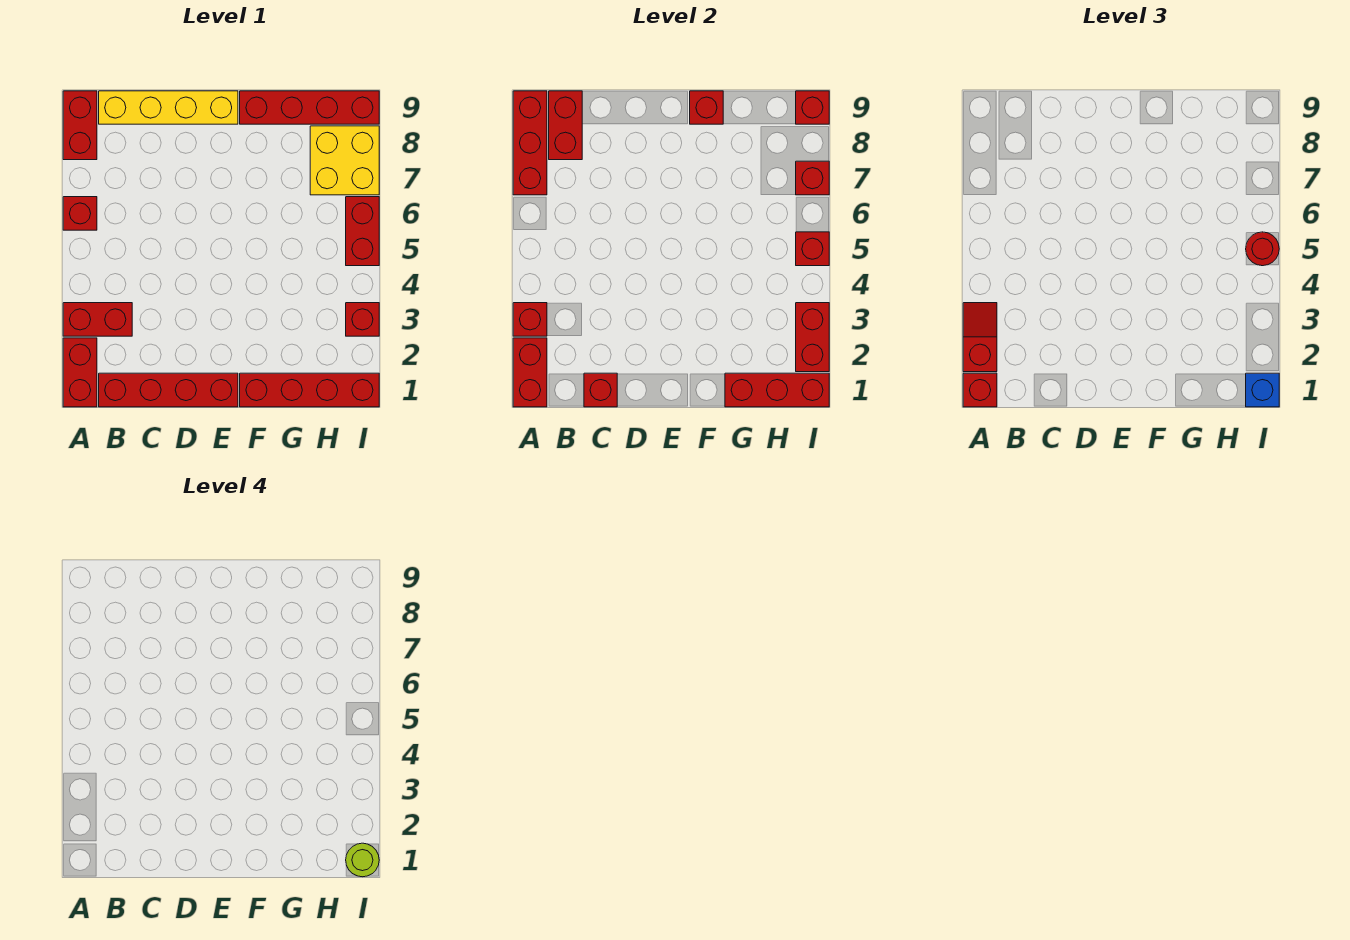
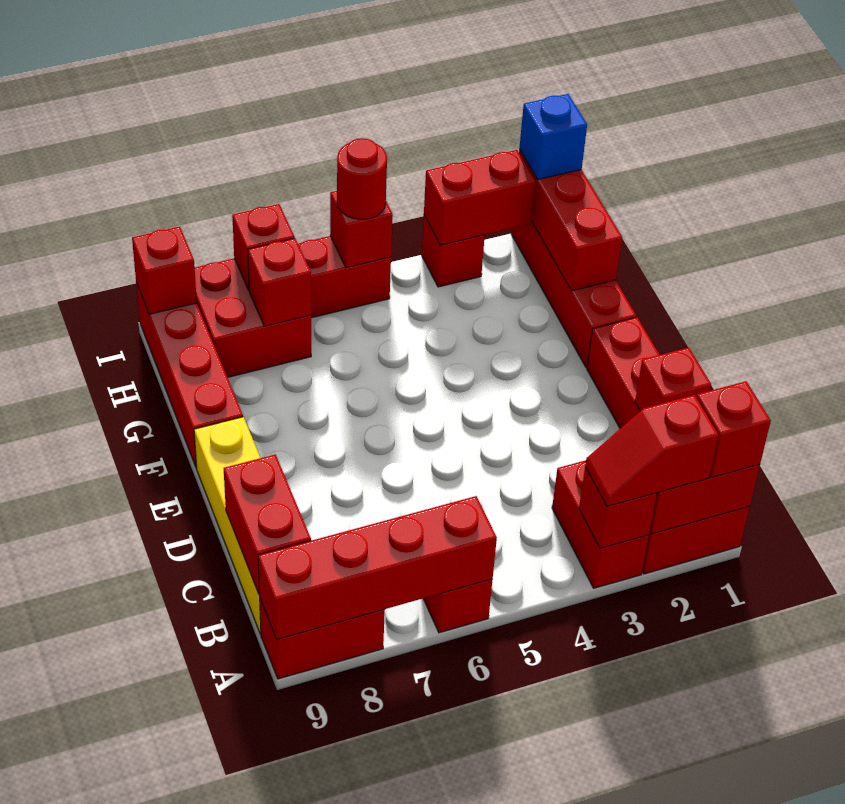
red brick A7:A9 level 2 -> red brick A6:A9 level 2
red brick B8:B9 level 2 -> red brick B9:C9 level 2
red brick F9 level 2 -> red brick H7 level 2
yellow brick H7:I8 level 1 -> red brick H7:I8 level 1
lime round brick I1 level 4 -> none

